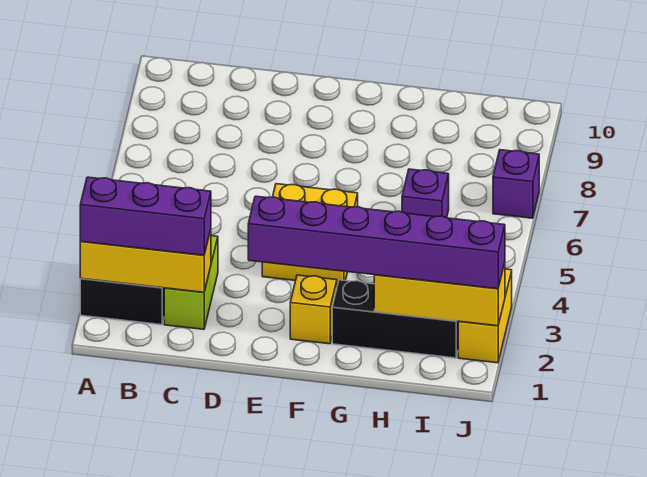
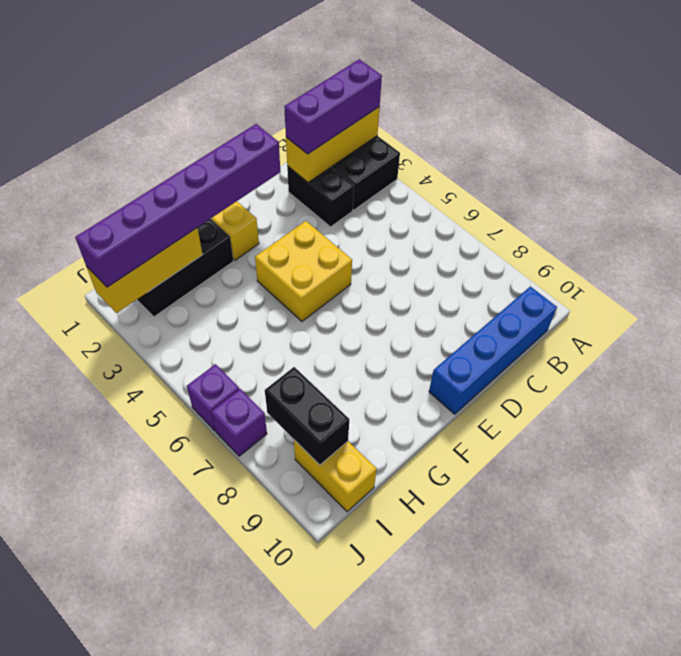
none -> blue brick B10:E10 level 1
lime brick C2:C3 level 1 -> black brick C2:C3 level 1
purple brick H6 level 1 -> purple brick J6 level 1
none -> black brick I8:I9 level 2
yellow brick J2:J3 level 1 -> yellow brick I9:I10 level 1

